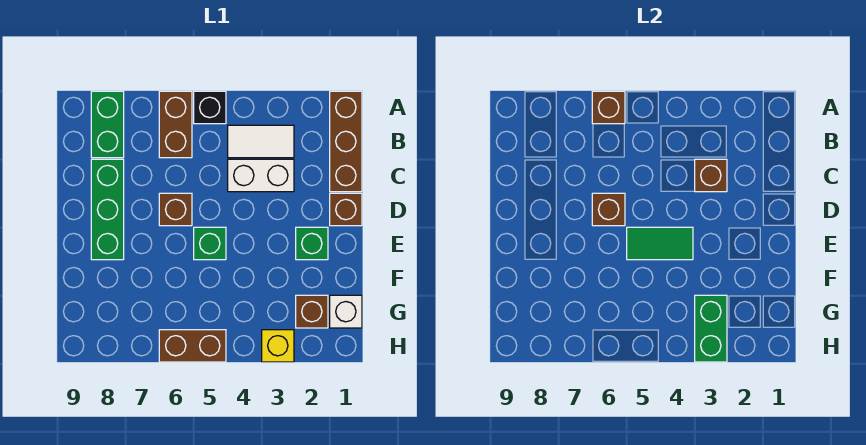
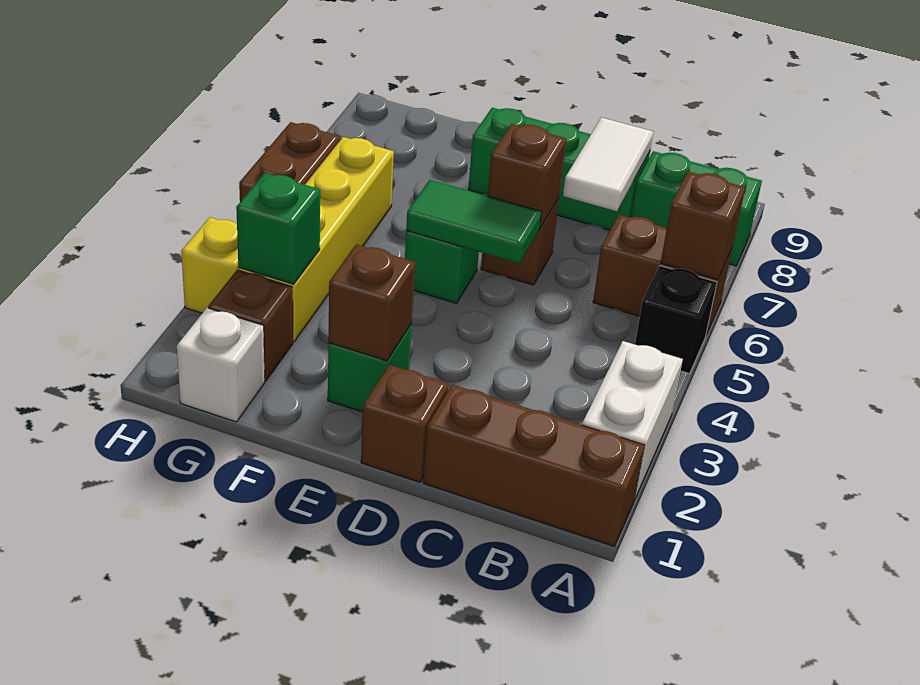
white tile B3:B4 level 1 -> white tile C7:C8 level 2
white brick C3:C4 level 1 -> white brick A2:A3 level 1
brown brick C3 level 2 -> brown brick E2 level 2
green tile E4:E5 level 2 -> green tile D5:E5 level 2
none -> yellow brick G3:G6 level 1
green brick G3:H3 level 2 -> green brick G3 level 2

